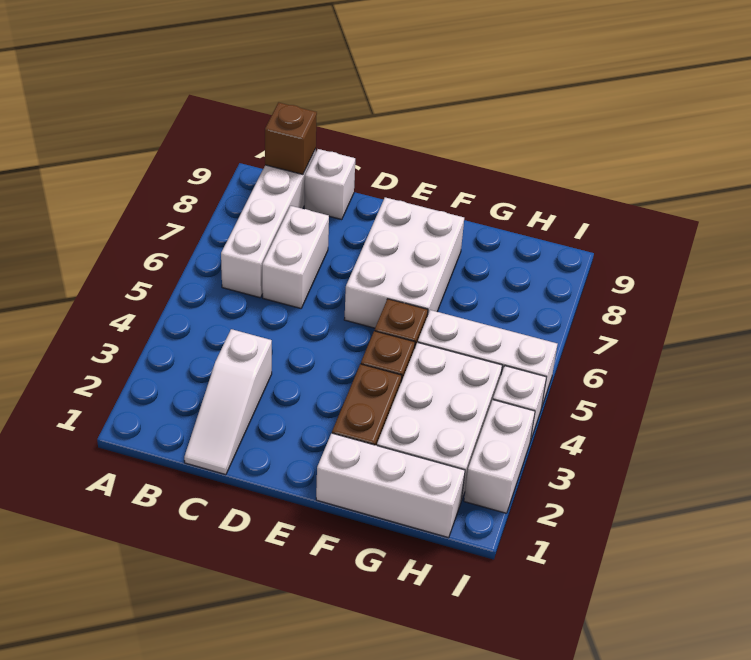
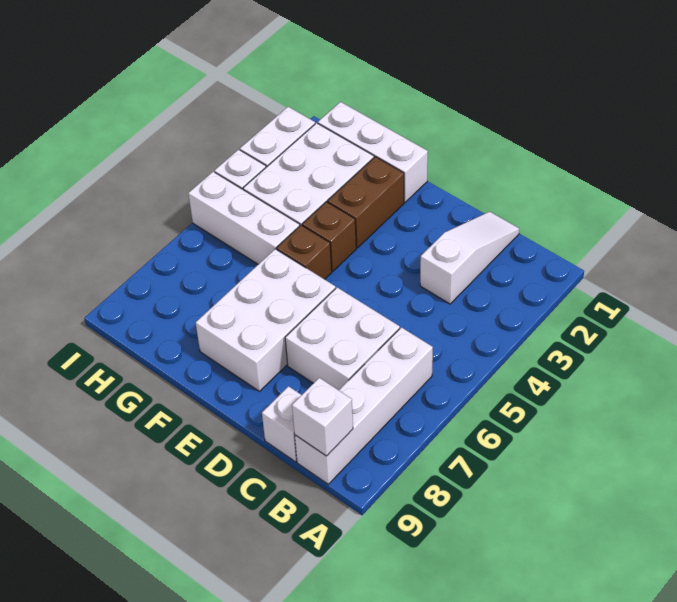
brown brick B9 level 2 -> white brick B9 level 2
white brick C6:C7 level 1 -> white brick C6:D7 level 1

